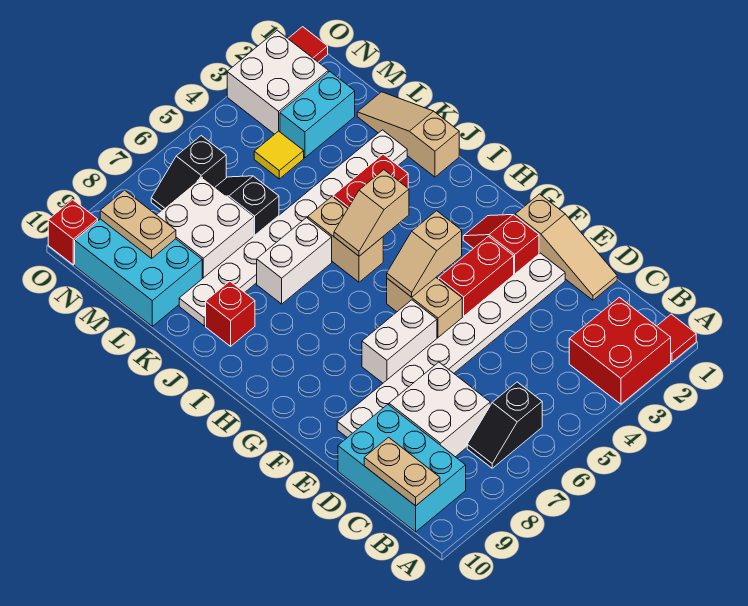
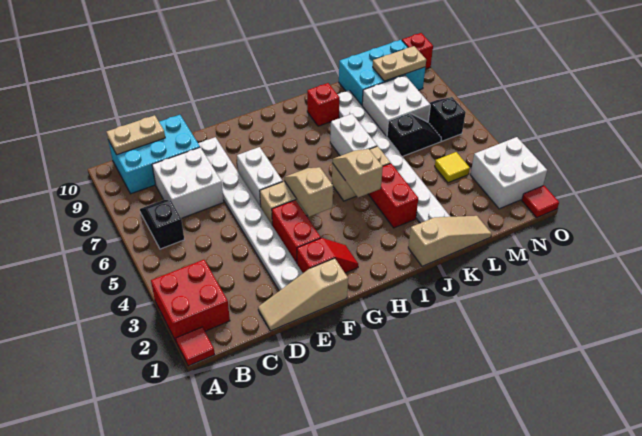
cyan brick M2:M3 level 1 -> none

